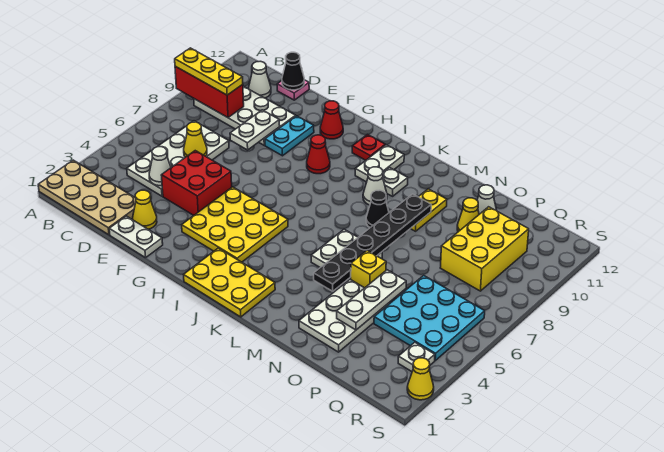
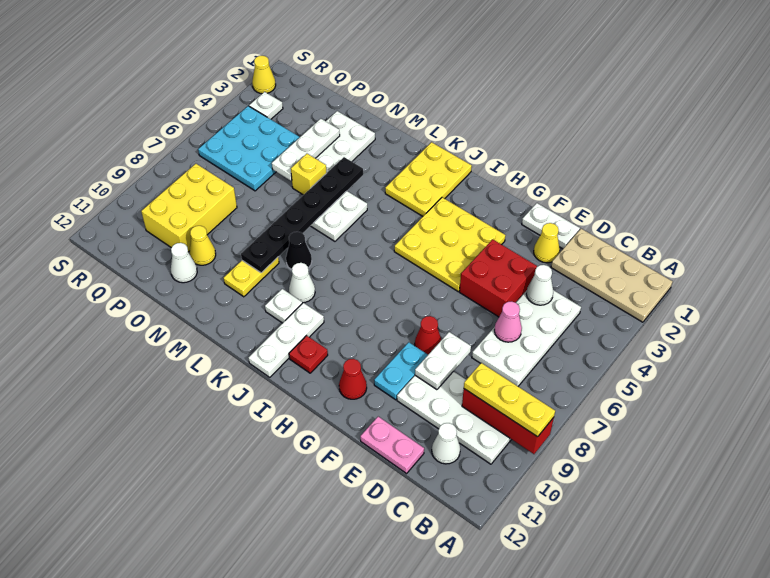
yellow cone D6 level 2 -> pink cone D6 level 2
pink plate D12 level 1 -> pink plate D12:E12 level 1
black cone D12 level 2 -> none
red cone H9 level 1 -> red cone F8 level 1
yellow plate I1:K2 level 1 -> yellow plate J1:K3 level 1
white plate J10:J11 level 1 -> white plate J10:J12 level 1

